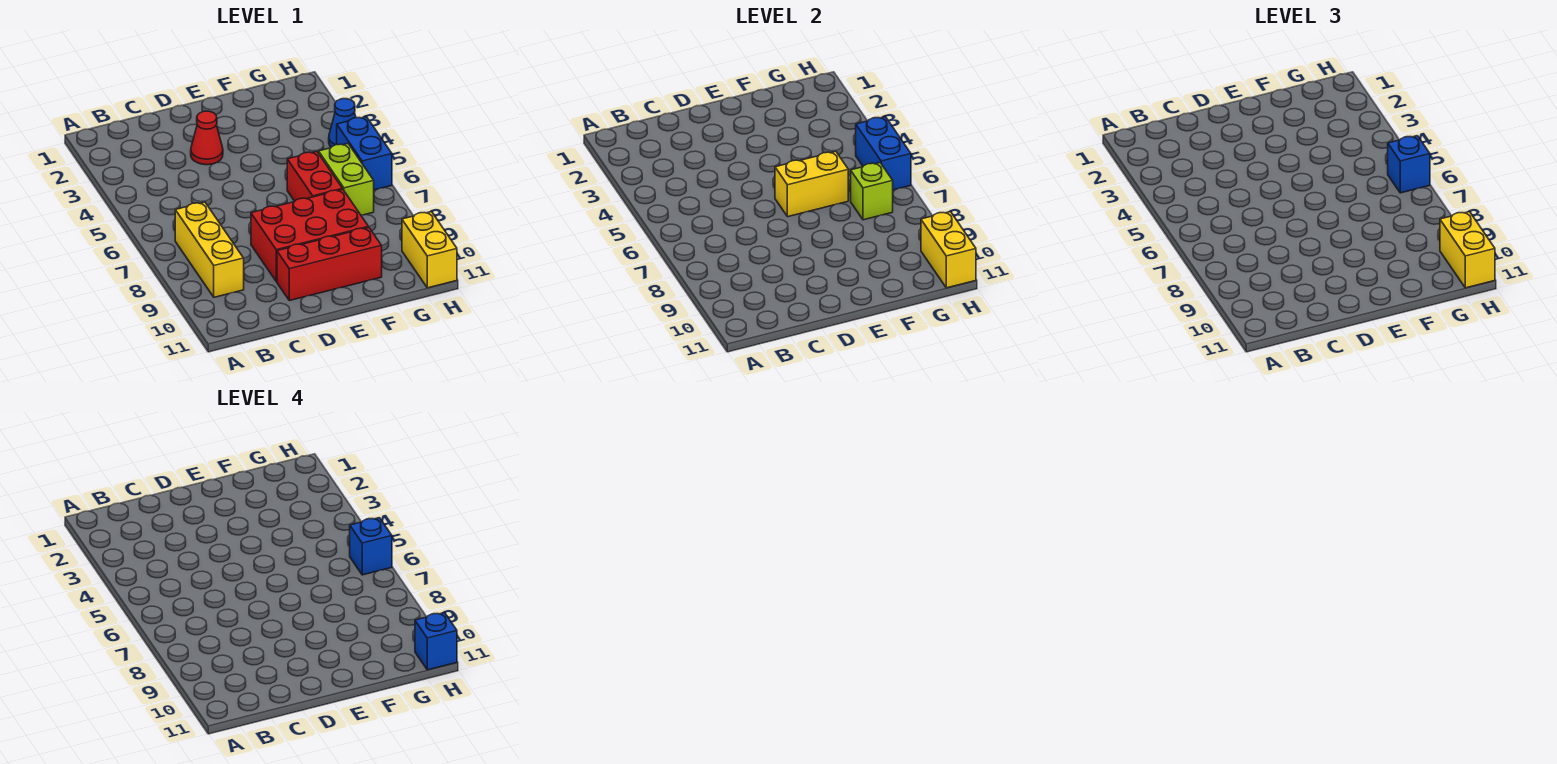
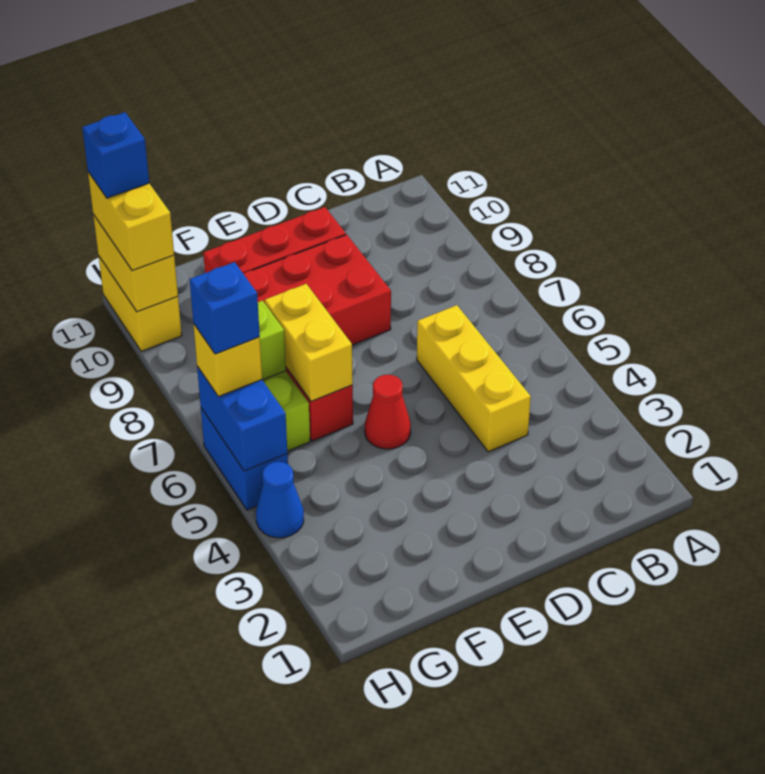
yellow brick B7:B9 level 1 -> yellow brick C4:C6 level 1
red cone D3 level 1 -> red cone E5 level 1
yellow brick E6:F6 level 2 -> yellow brick F6:F7 level 2
blue brick H6 level 3 -> yellow brick H6 level 3

